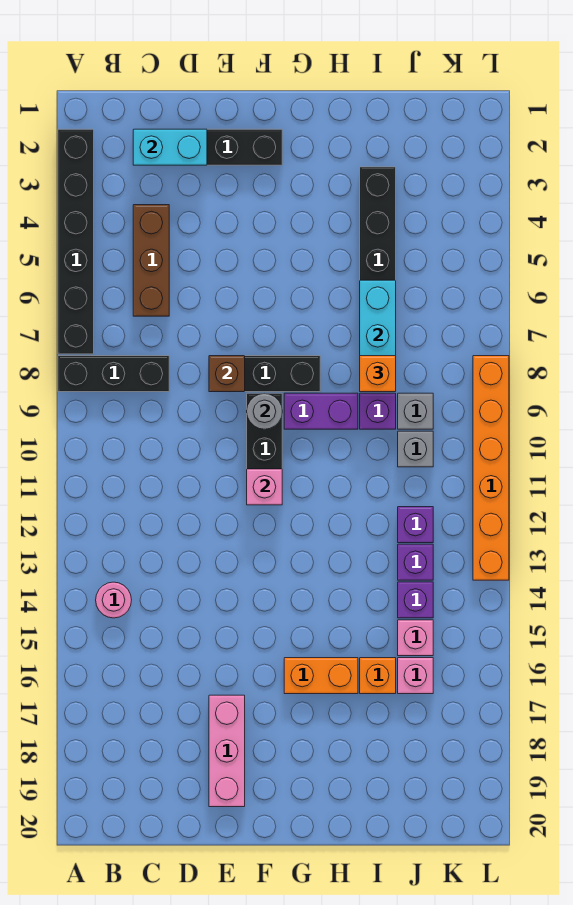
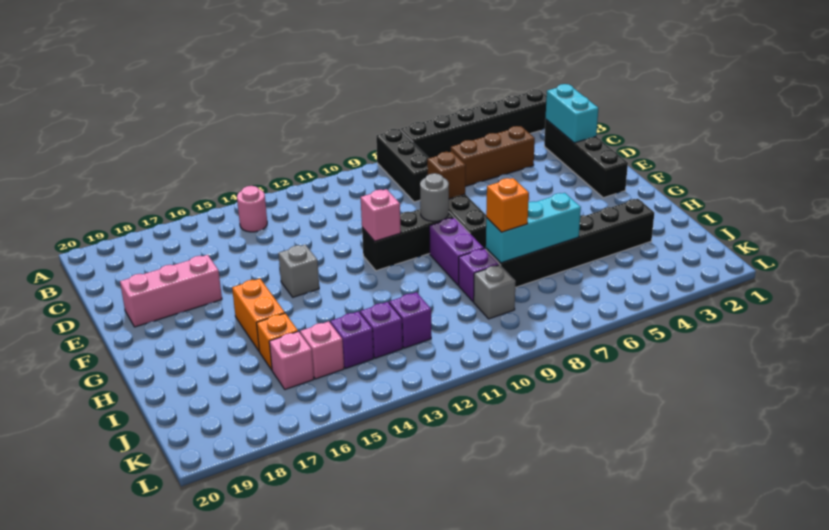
grey brick J10 level 1 -> grey brick F14 level 1
orange brick L8:L13 level 1 -> none

